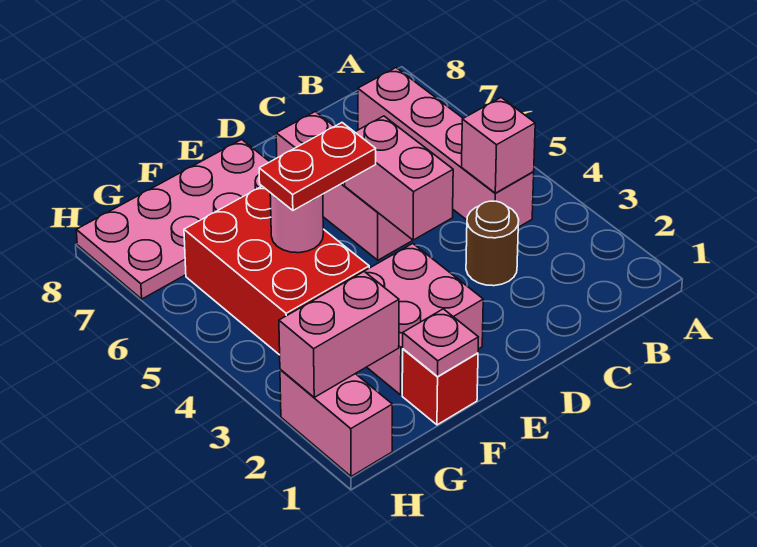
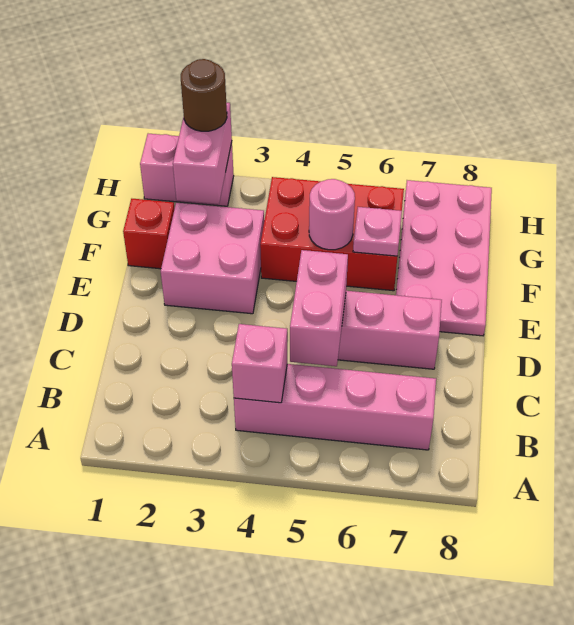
brown round brick C3 level 1 -> brown round brick H2 level 3
pink brick D4:D5 level 2 -> pink brick C5:D5 level 2
red plate E5:F5 level 3 -> none
pink plate F1 level 2 -> pink plate F6 level 2

